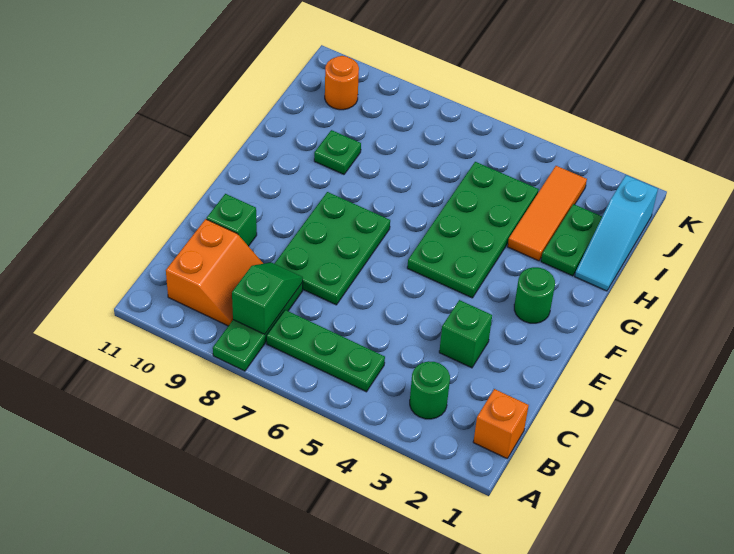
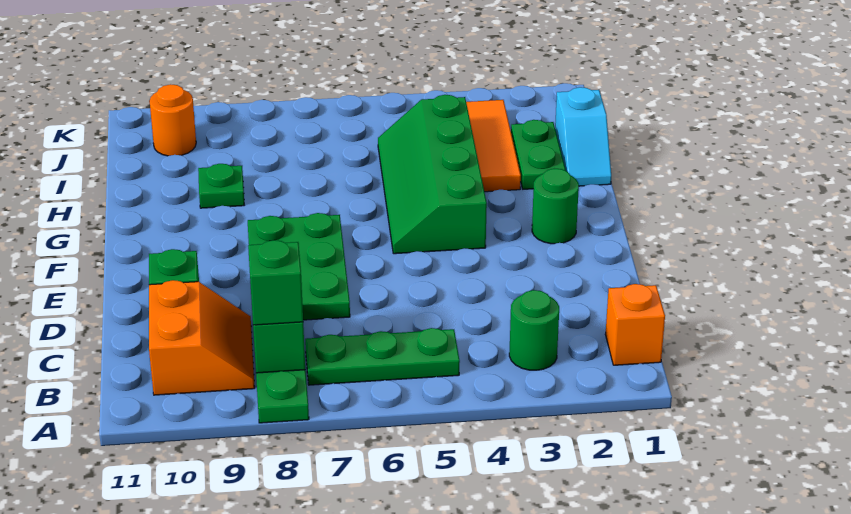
green brick D3 level 1 -> green brick B8 level 3
green plate F4:I5 level 1 -> green slope F4:I5 level 1 top 4
cyan slope H1:J1 level 1 top J -> cyan slope H1:I1 level 1 top I

